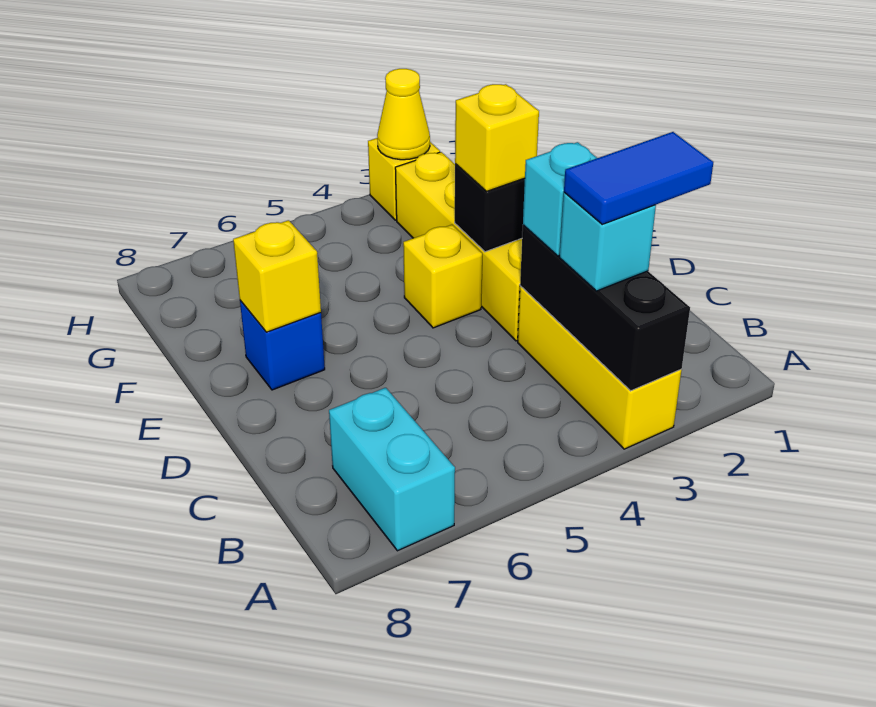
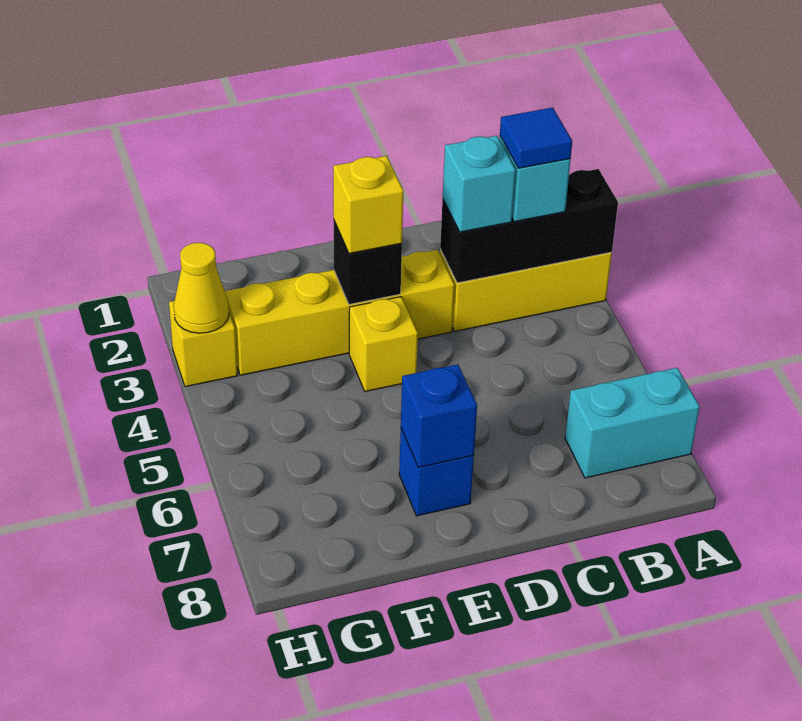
blue tile B2:B3 level 4 -> blue tile B3 level 4
yellow brick E7 level 2 -> blue brick E7 level 2

